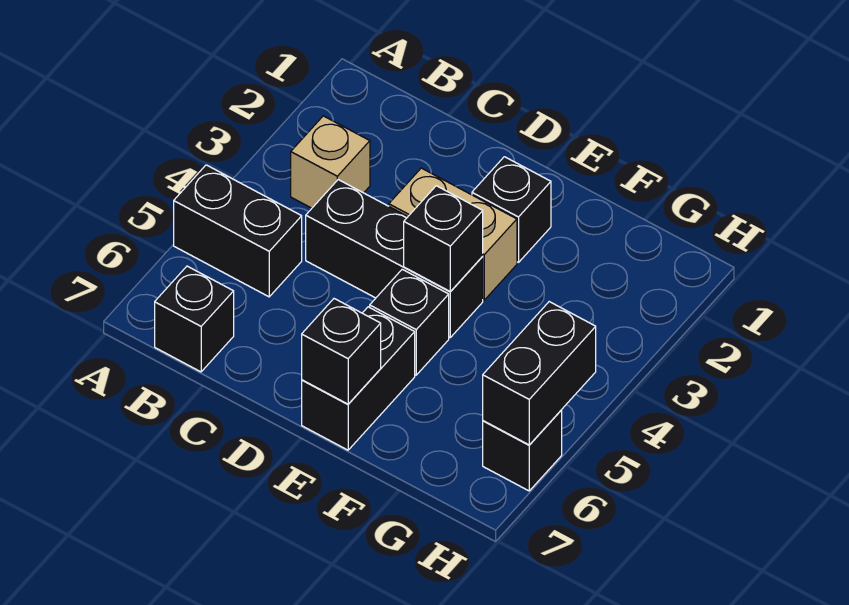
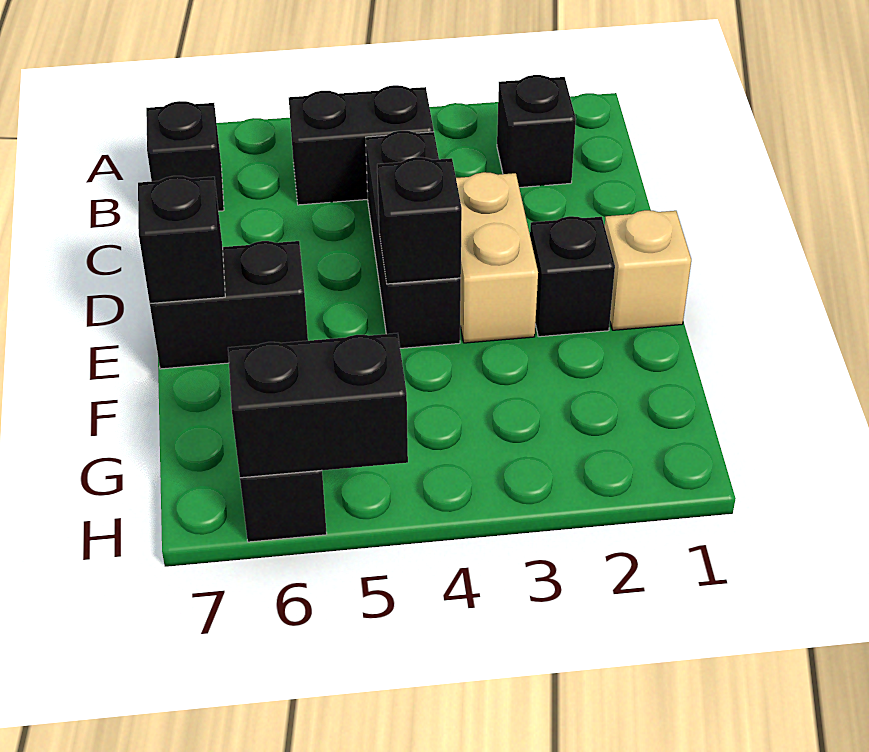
black brick A5:B5 level 1 -> black brick B4:B5 level 1
tan brick B3 level 1 -> tan brick E1 level 1
black brick E5 level 1 -> black brick B2 level 1

